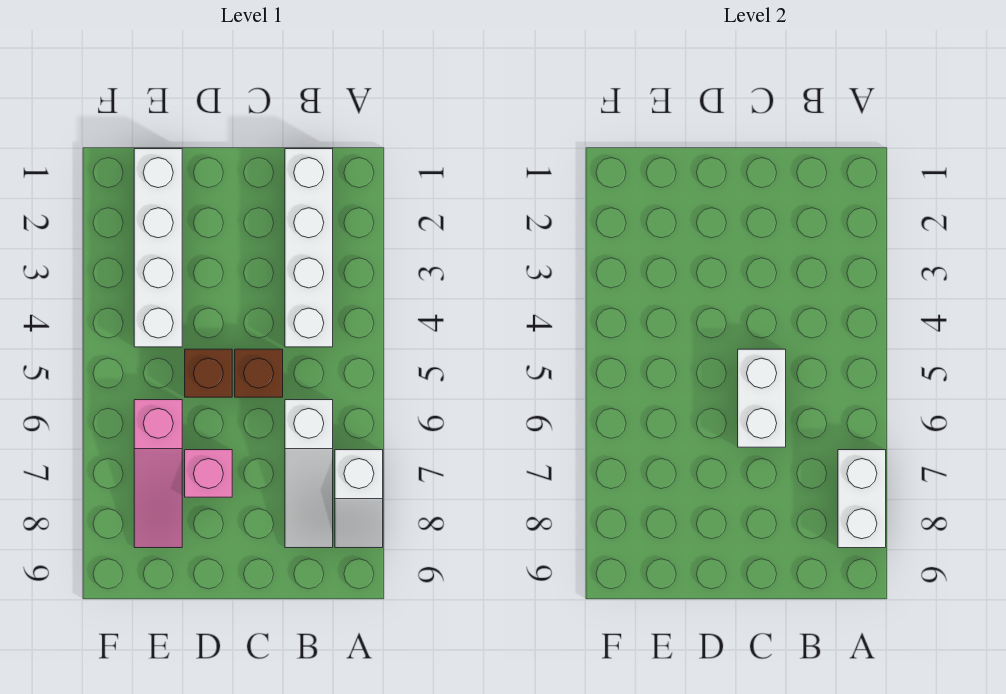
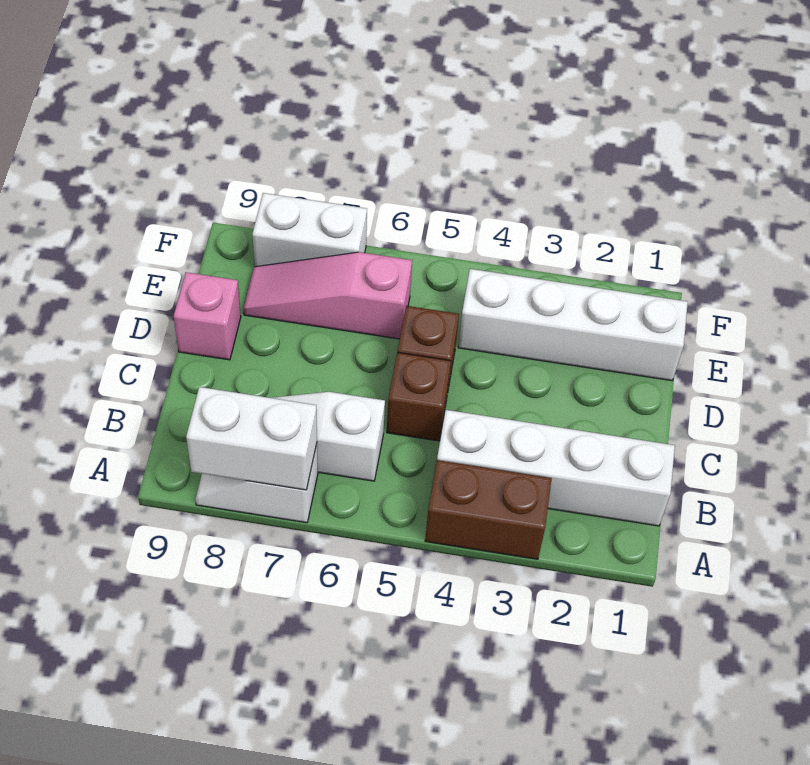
none -> brown brick A3:A4 level 1
white brick C5:C6 level 2 -> white brick F7:F8 level 1
pink brick D7 level 1 -> pink brick D9 level 1

